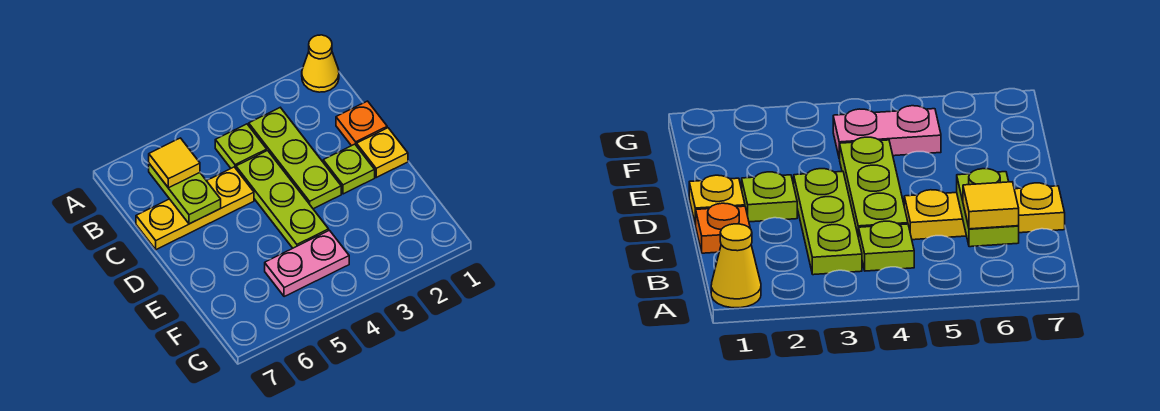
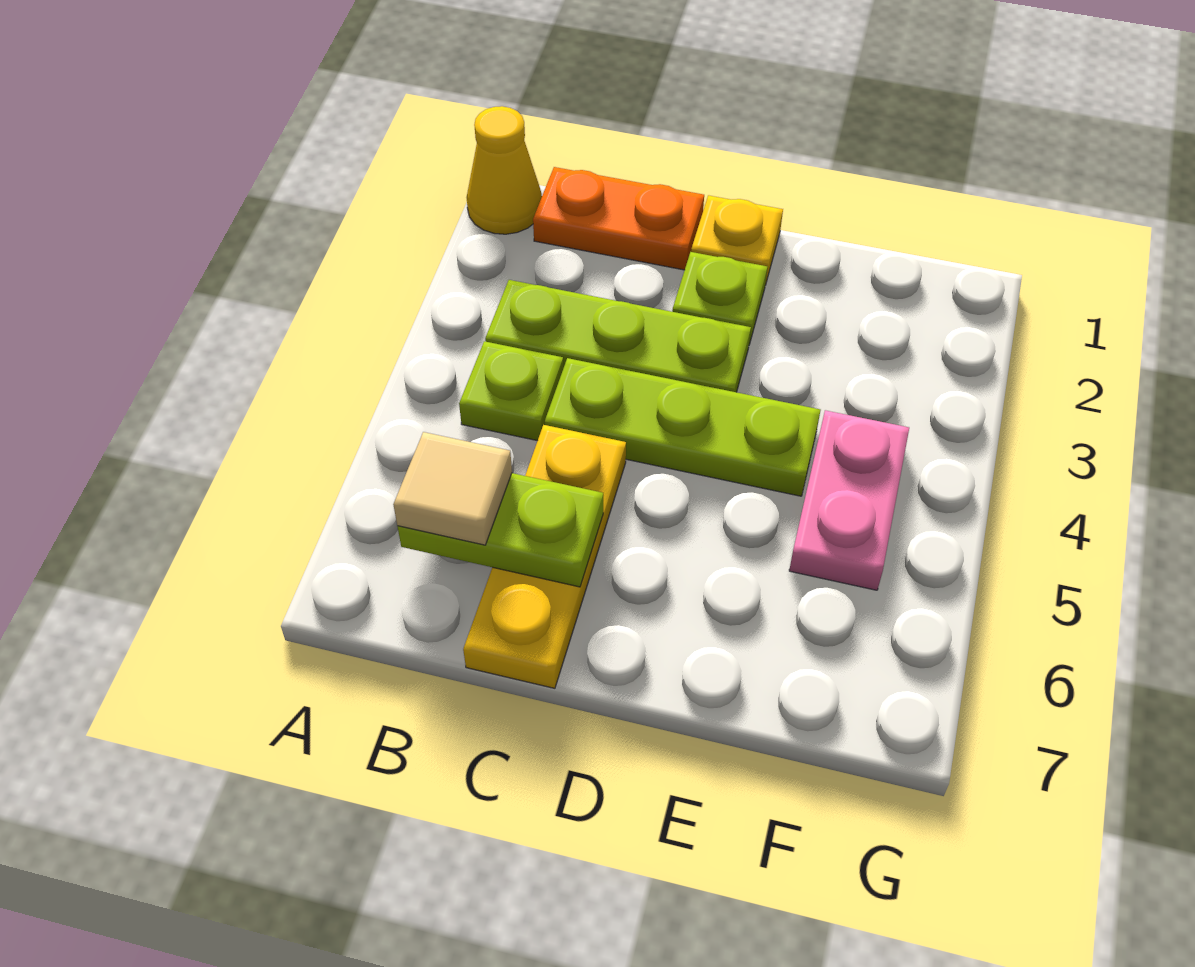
yellow tile B6 level 3 -> tan tile B6 level 3
orange plate C1 level 1 -> orange plate B1:C1 level 1

